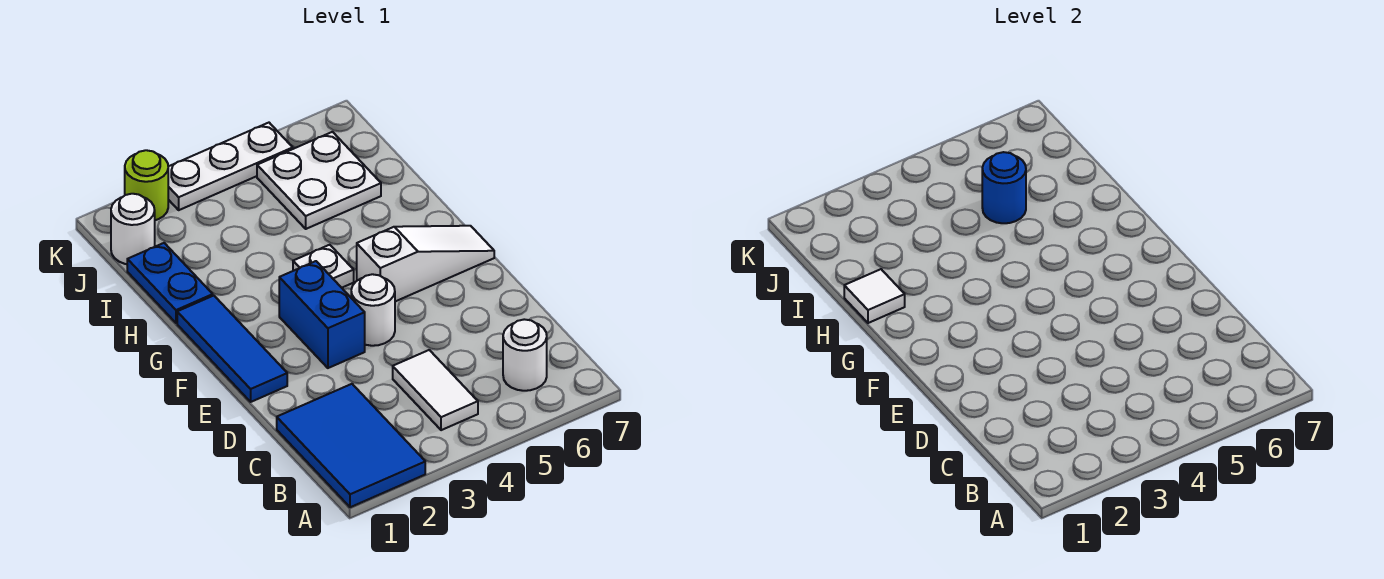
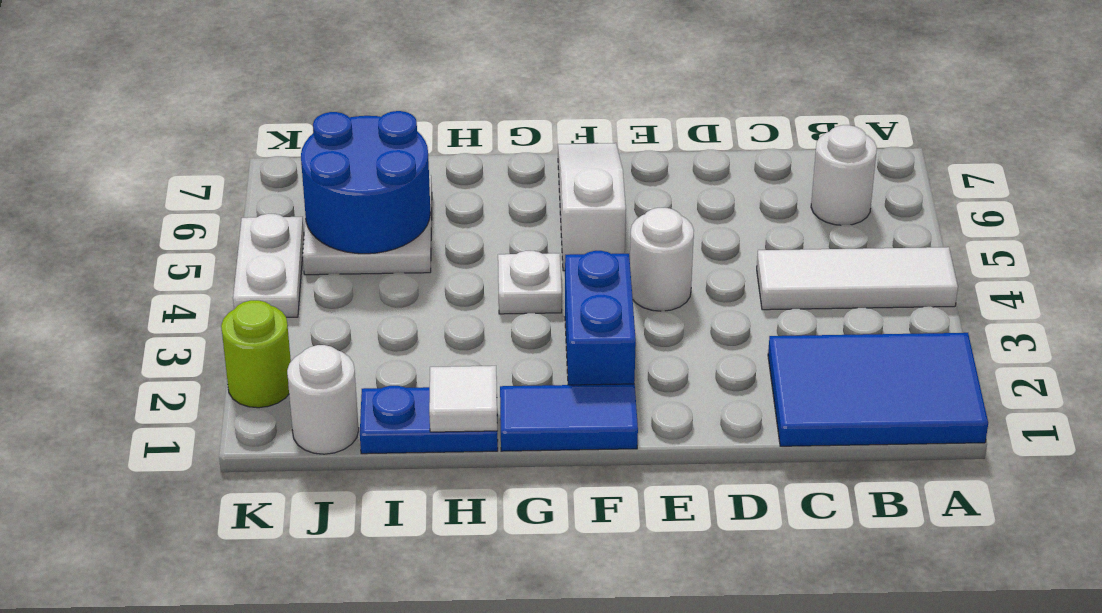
white tile B4:C4 level 1 -> white tile A4:C4 level 1
blue tile E1:G1 level 1 -> blue tile F1:G1 level 1
blue brick E3:F3 level 1 -> blue brick F2:F3 level 1
blue round brick I5 level 2 -> blue round brick I5:J6 level 2
white plate K3:K5 level 1 -> white plate K4:K5 level 1

